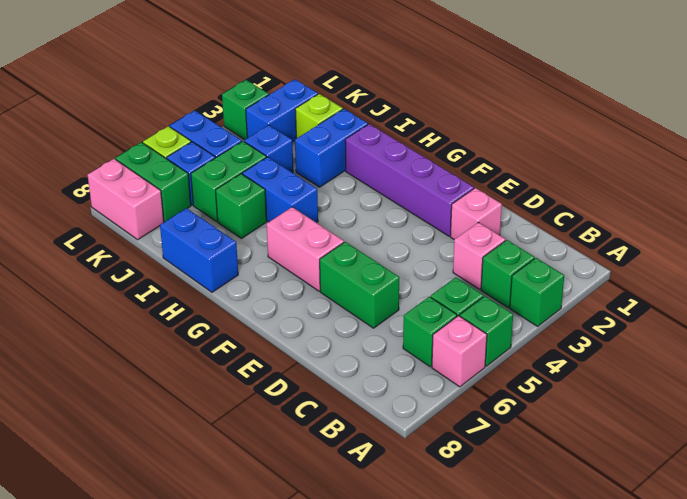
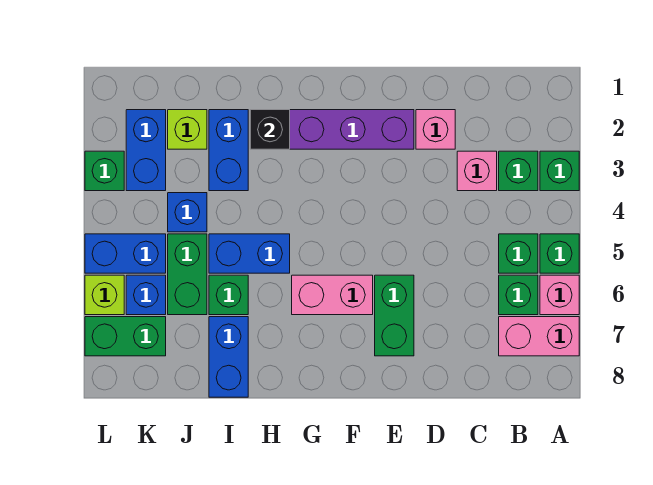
green brick D6:E6 level 1 -> green brick E6:E7 level 1
none -> black brick H2 level 2
blue brick H8:I8 level 1 -> blue brick I7:I8 level 1
pink brick K8:L8 level 1 -> pink brick A7:B7 level 1

